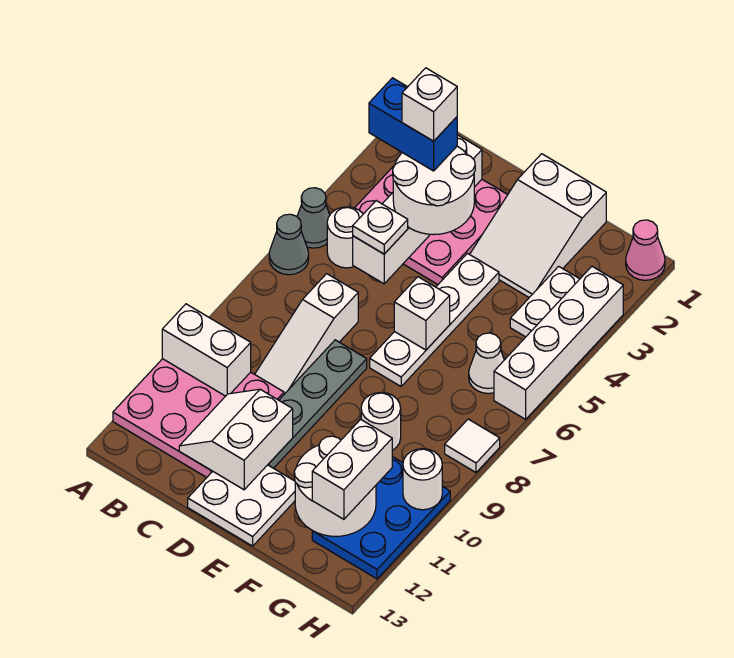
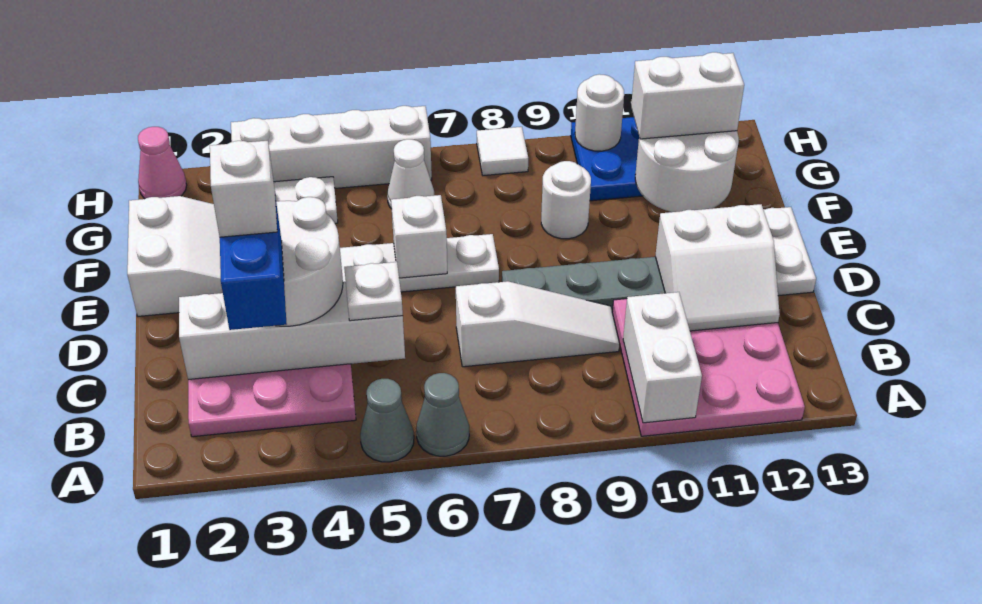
white round brick B5 level 1 -> none

